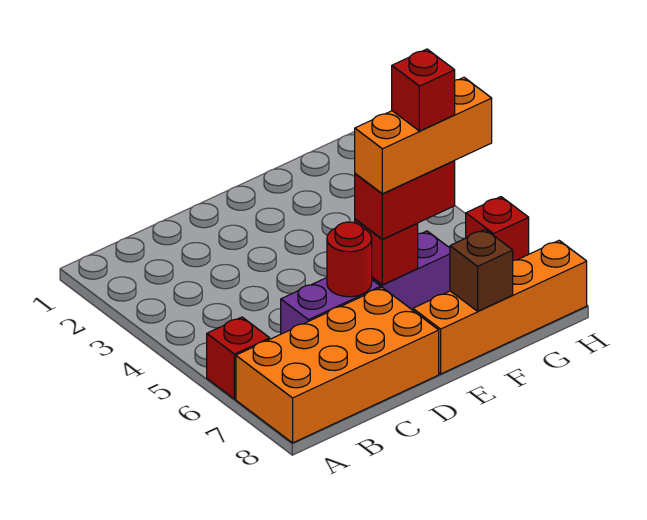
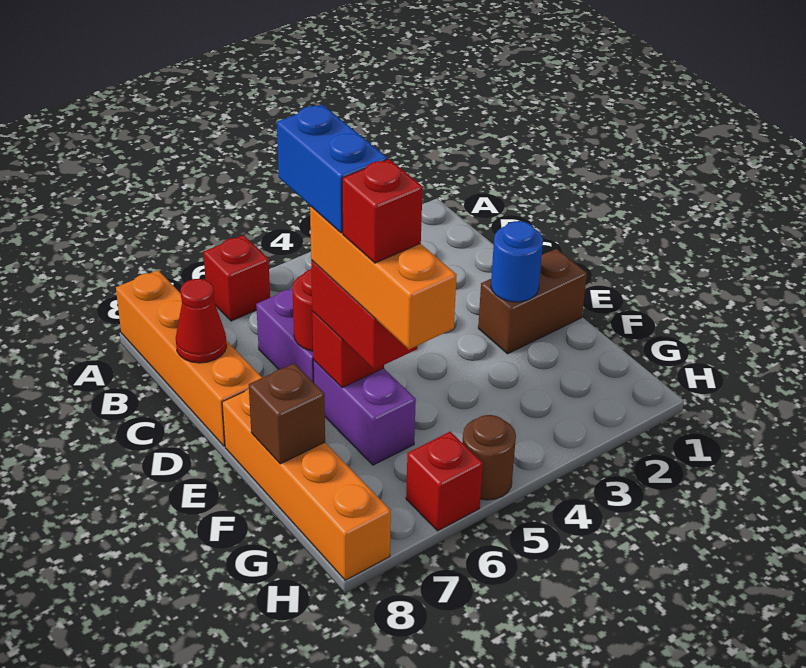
orange brick A7:D8 level 1 -> orange brick A8:D8 level 1
none -> red cone C8 level 2
none -> blue brick D6:E6 level 5
none -> brown brick E1:E2 level 1
none -> blue round brick E2 level 2
none -> brown round brick H5 level 1

